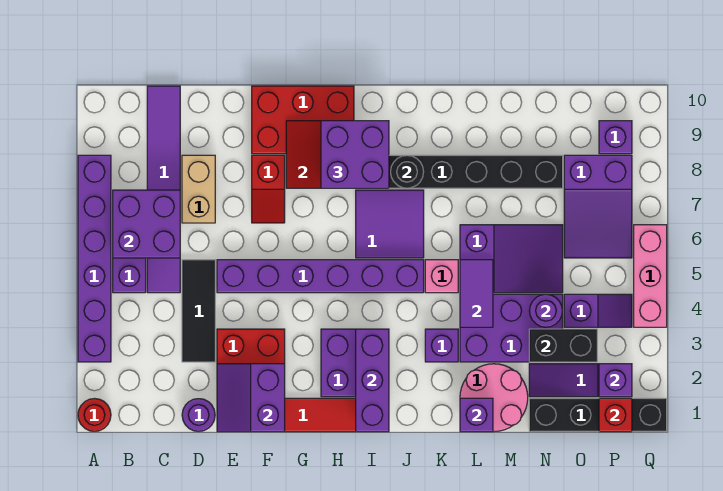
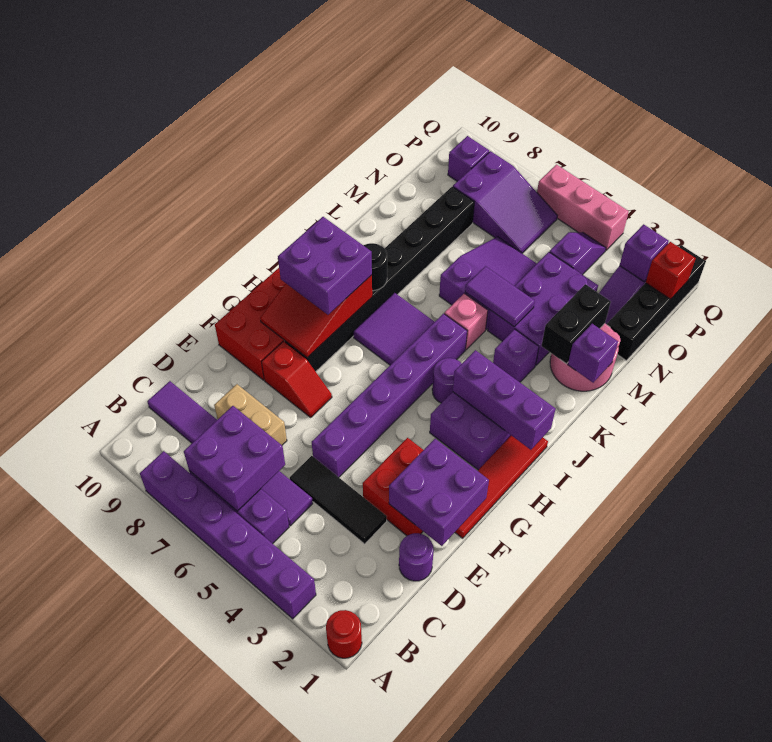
purple slope E1:F2 level 2 top F -> purple brick E1:F2 level 2
black brick N3:O3 level 2 -> black brick L2:M2 level 2
purple round brick N4 level 2 -> purple round brick I4 level 1

